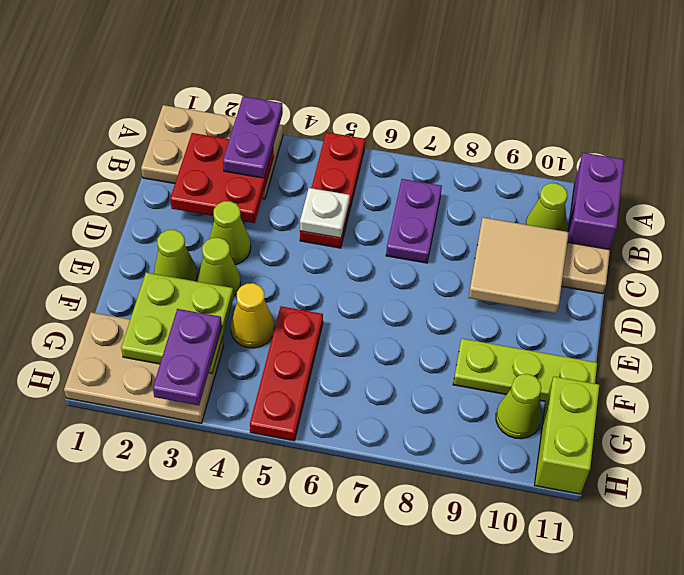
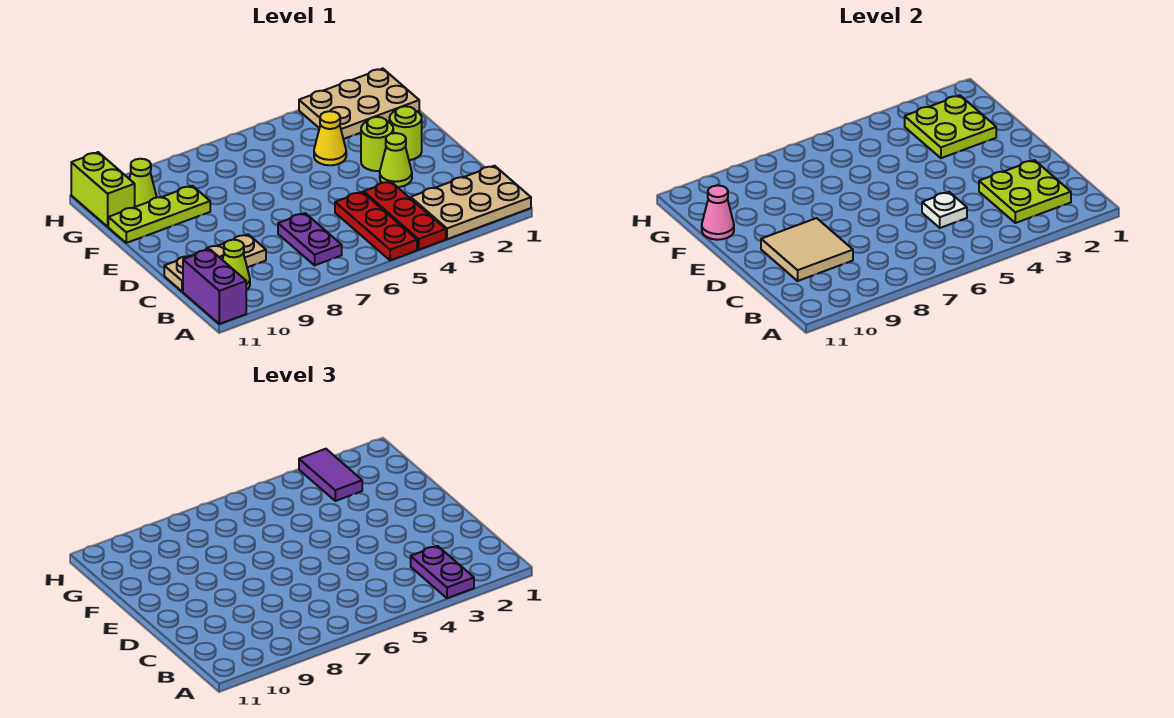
red plate B2:C3 level 2 -> lime plate B2:C3 level 2
lime cone E2 level 1 -> lime round brick E2 level 1
lime cone E3 level 1 -> lime round brick E3 level 1
red plate F5:H5 level 1 -> red plate A4:C4 level 1
none -> pink cone F11 level 2
purple plate G3:H3 level 3 -> purple tile G3:H3 level 3

